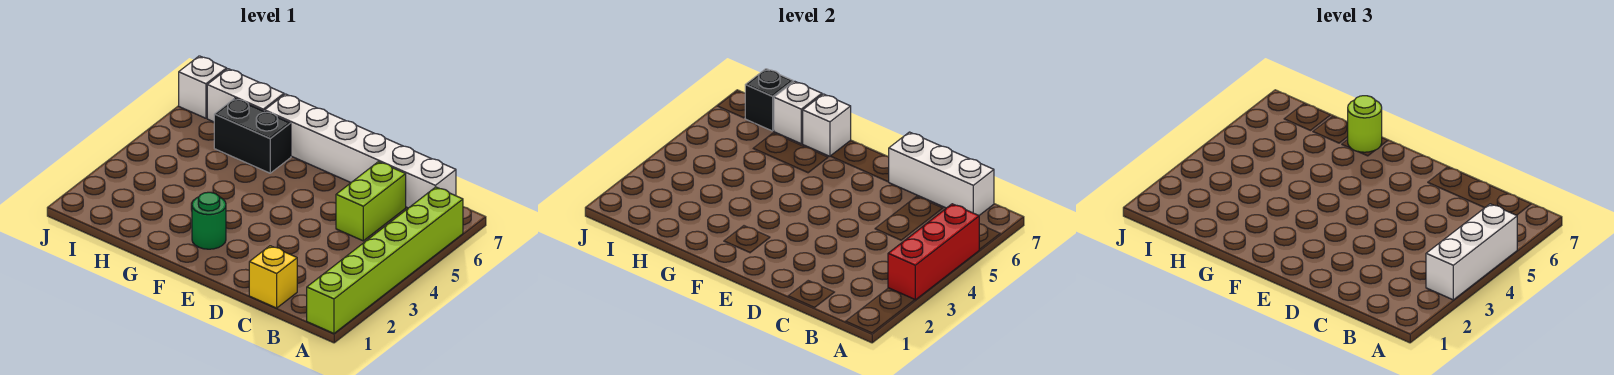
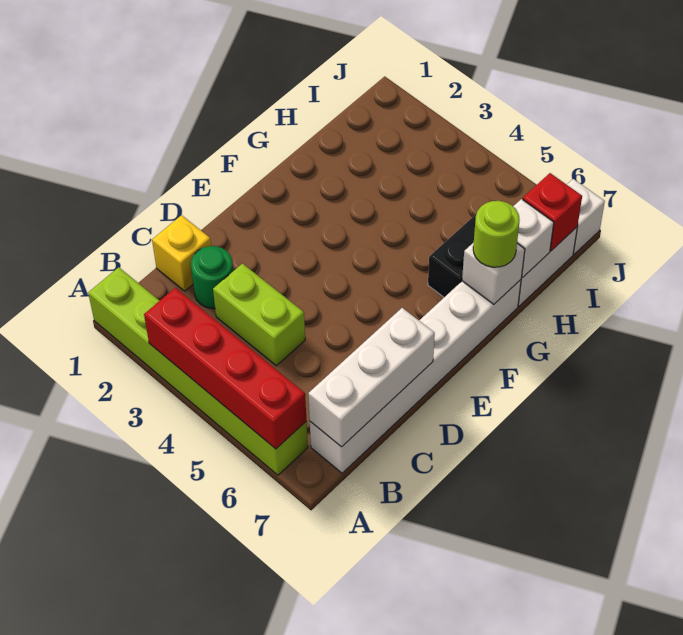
red brick A3:A5 level 2 -> red brick A3:A6 level 2
white brick A3:A5 level 3 -> none
lime brick C5:C6 level 1 -> lime brick C3:C4 level 1
green round brick F2 level 1 -> green round brick C2 level 1
black brick I7 level 2 -> red brick I7 level 2

